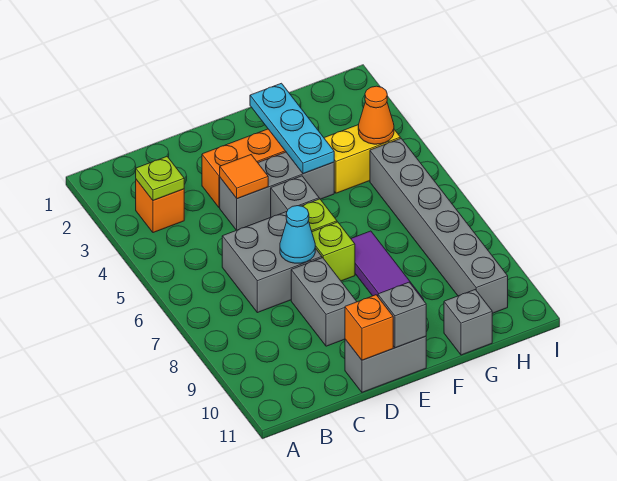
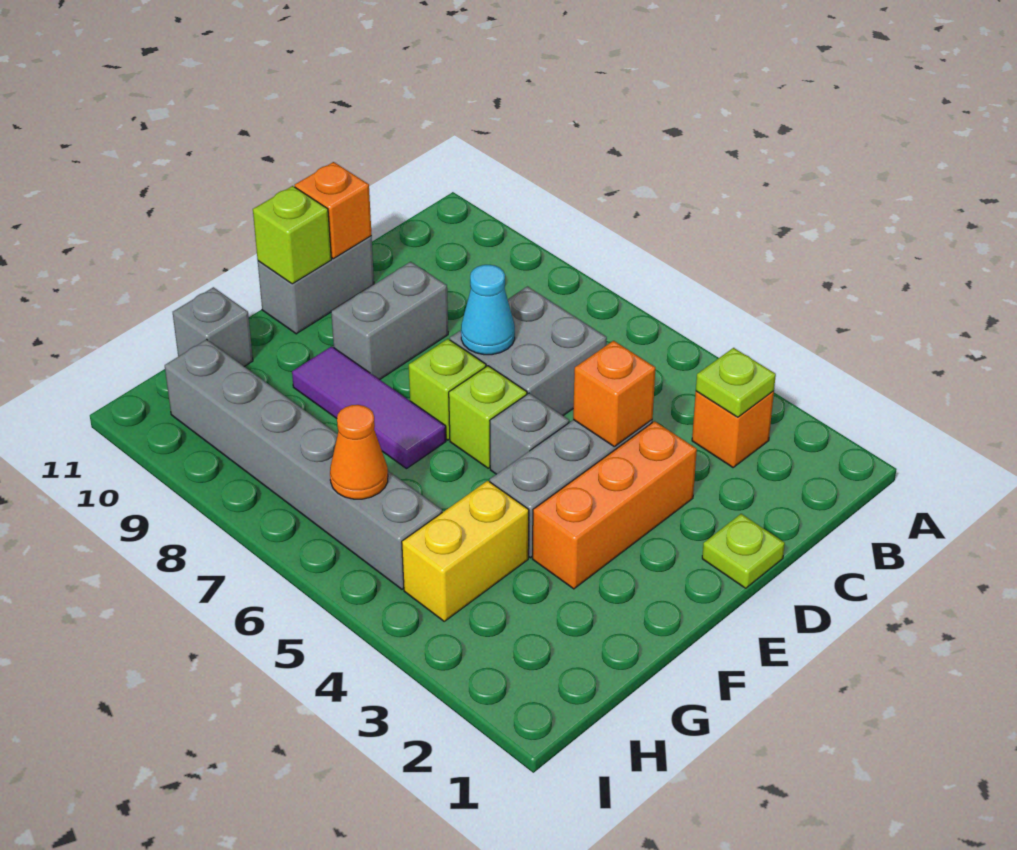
none -> lime plate D1 level 1
orange tile D4 level 2 -> orange brick D4 level 2
grey brick D8:D9 level 1 -> grey brick D9:E9 level 1
grey brick E11 level 2 -> lime brick E11 level 2
cyan plate F2:F4 level 2 -> none
orange cone H4 level 2 -> orange cone H6 level 2

